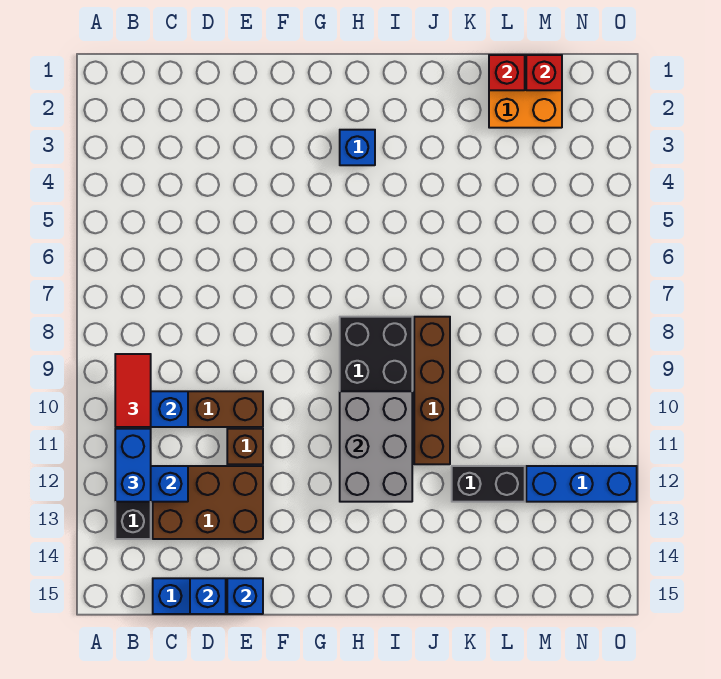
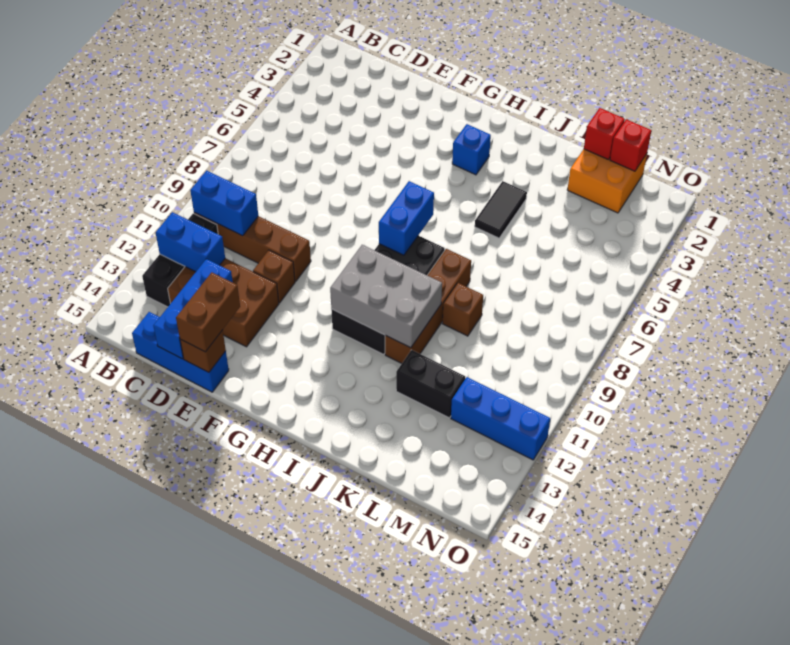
red tile B9:B10 level 3 -> none
blue brick B11:B12 level 3 -> blue brick H7:H8 level 2
blue brick D15 level 2 -> blue brick D13:D15 level 2
none -> brown brick E14:E15 level 3
blue brick E15 level 2 -> brown brick E15 level 2
grey brick H10:I12 level 2 -> grey brick H10:J11 level 2
none -> black tile J4:J5 level 1
none -> brown brick K9 level 1

